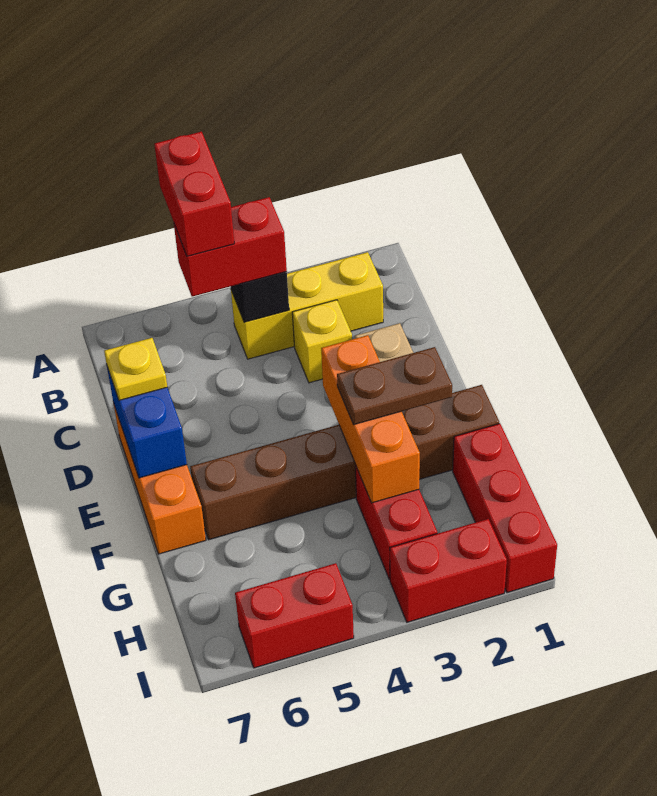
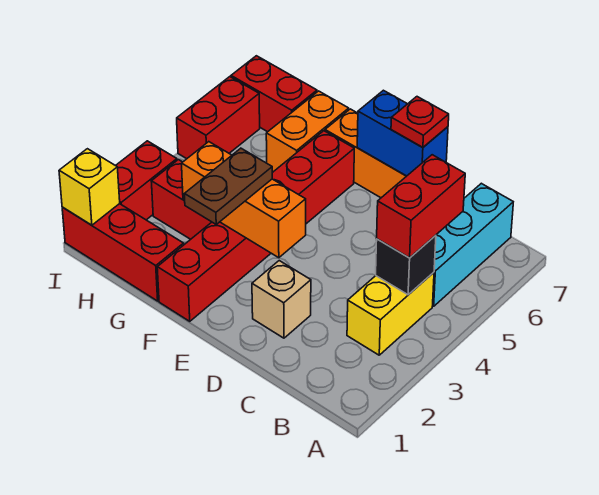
red brick A5:B5 level 4 -> red brick H7:I7 level 1
yellow brick B2:B4 level 1 -> yellow brick B3:B4 level 1
none -> cyan brick B5:B7 level 1
yellow brick C3 level 1 -> yellow brick I1 level 2
yellow plate D7 level 3 -> red plate D7 level 3
brown brick F1:F6 level 1 -> red brick F1:F6 level 1
none -> orange brick G6:G7 level 1

